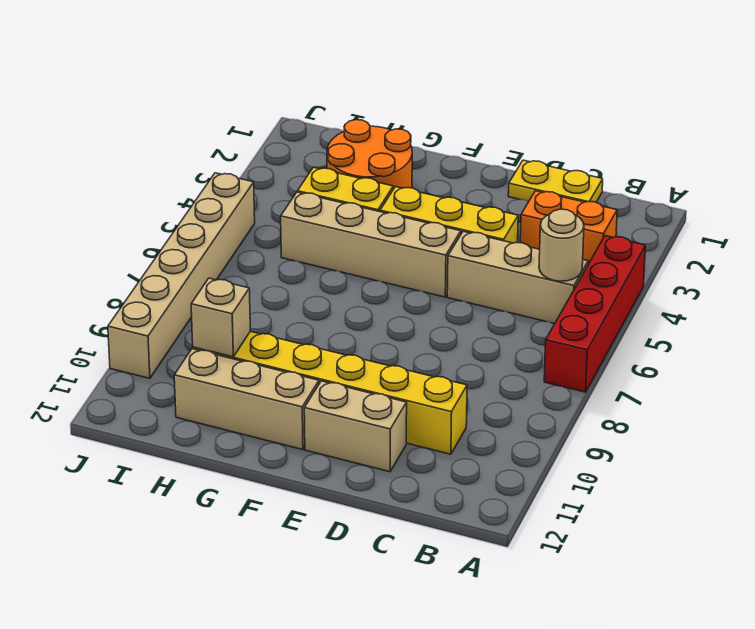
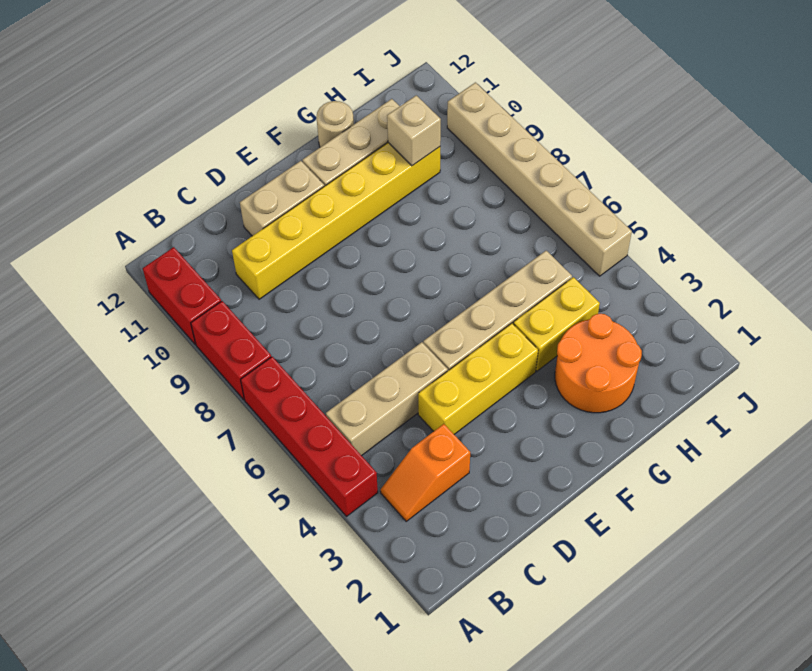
none -> red brick A8:A9 level 1
none -> red brick A10:A11 level 1
orange brick B3:C3 level 1 -> orange slope B3:C3 level 1 top C
tan round brick B5 level 2 -> tan round brick G12 level 1
yellow plate C1:D1 level 1 -> none

